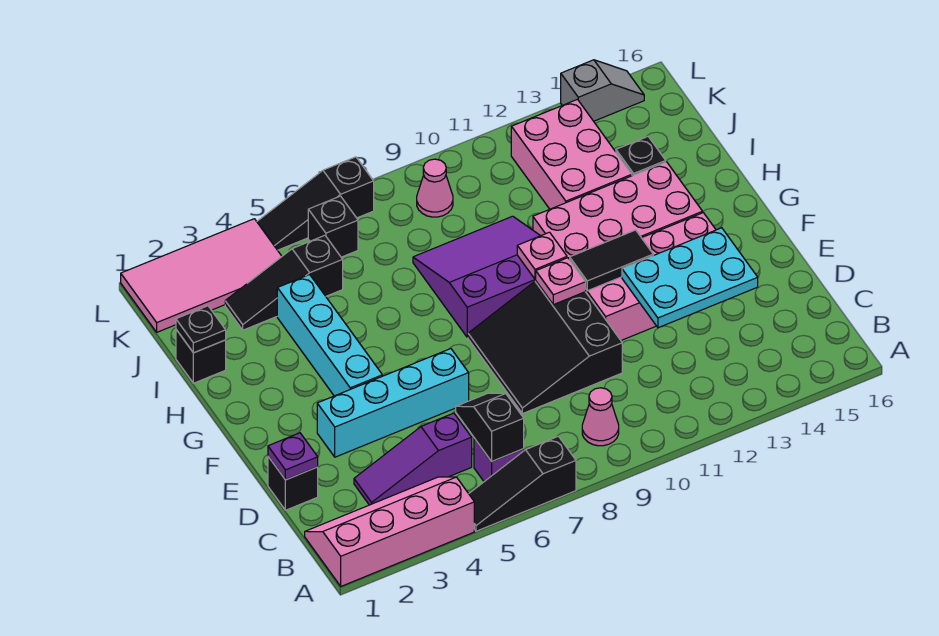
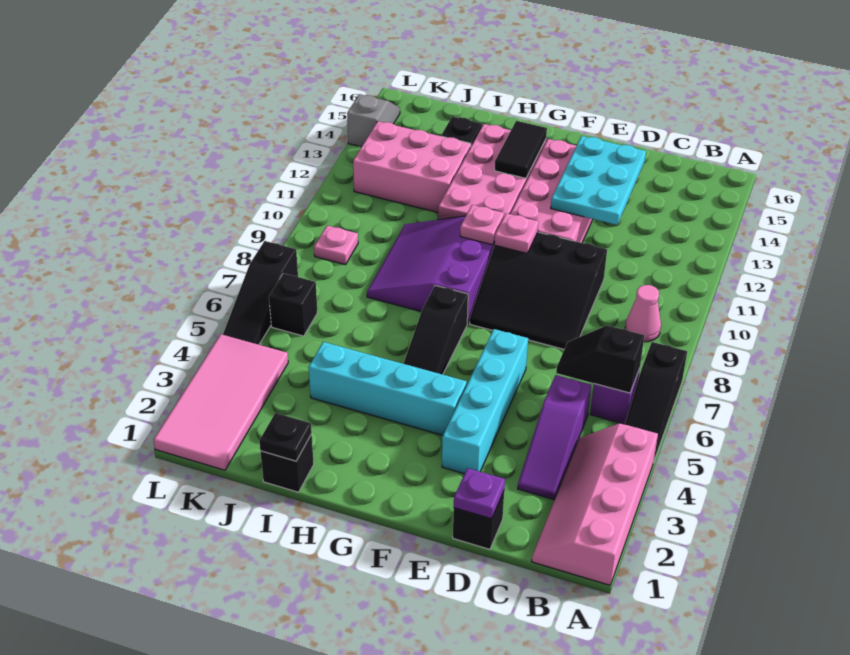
black tile F11:F12 level 2 -> black tile G13:G14 level 2
black slope J3:J5 level 1 top 5 -> black slope G5:G7 level 1 top 7
pink cone K9 level 1 -> pink plate K9 level 1

